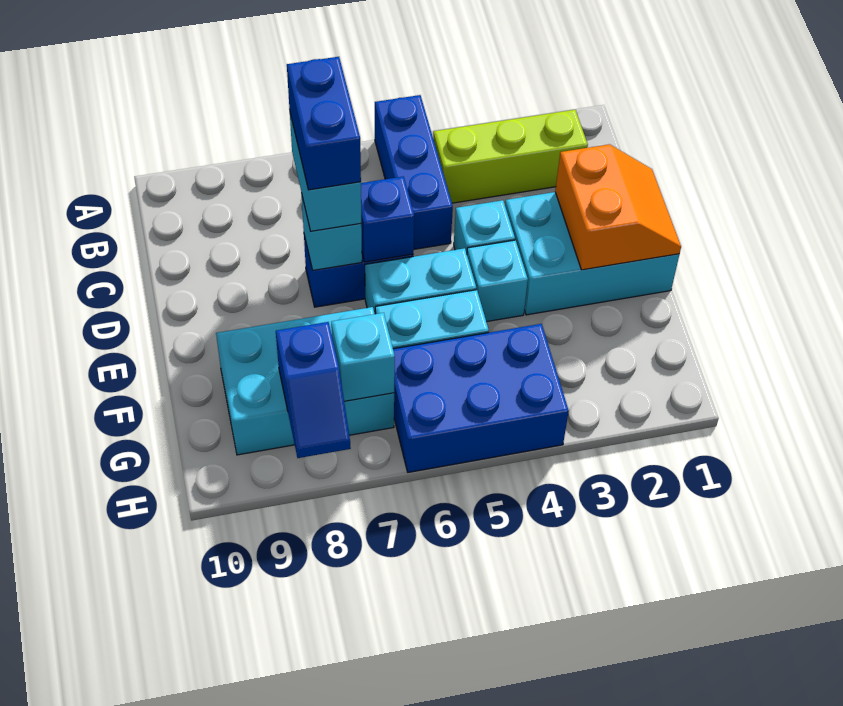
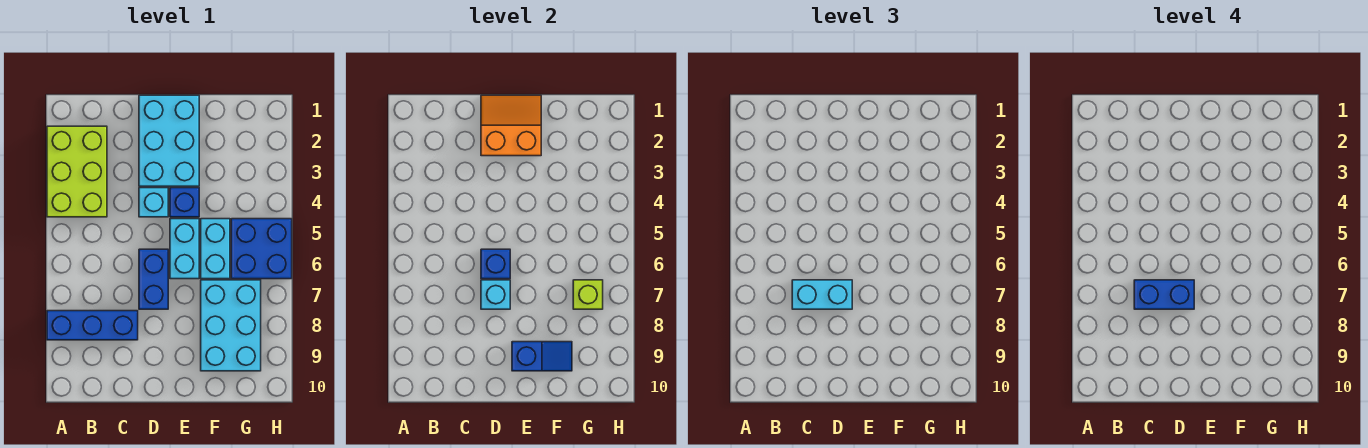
blue brick A5:C5 level 1 -> blue brick A8:C8 level 1
lime brick B2:B4 level 1 -> lime brick A2:B4 level 1
cyan brick E4 level 1 -> blue brick E4 level 1
blue brick G4:H6 level 1 -> blue brick G5:H6 level 1
cyan brick G7 level 2 -> lime brick G7 level 2
blue slope G8:H8 level 2 top G -> blue slope E9:F9 level 2 top E

